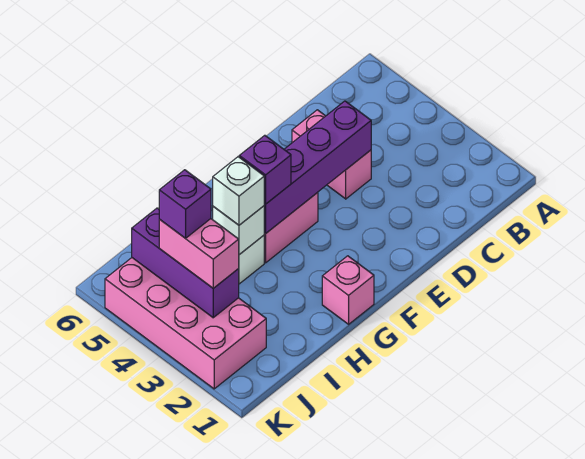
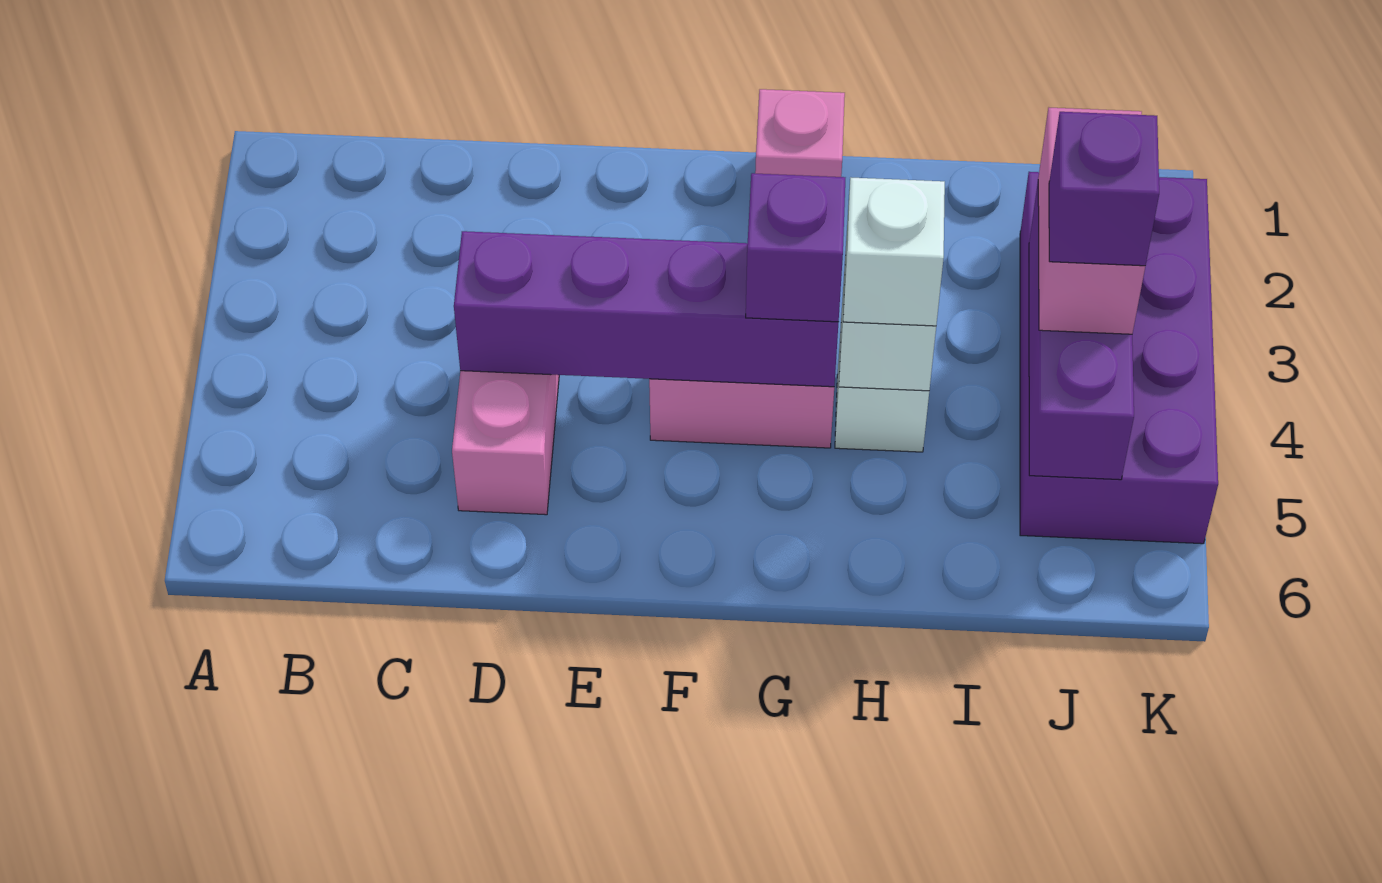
pink brick J2:K5 level 1 -> purple brick J2:K5 level 1

